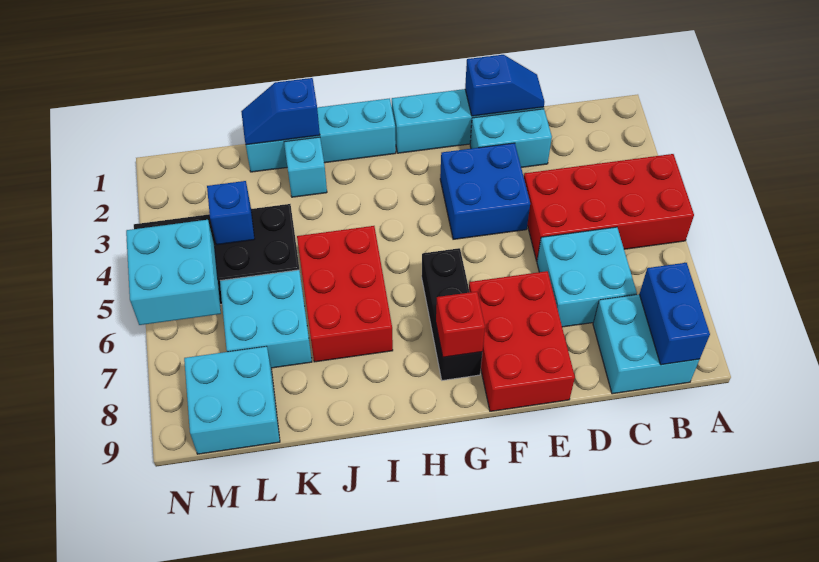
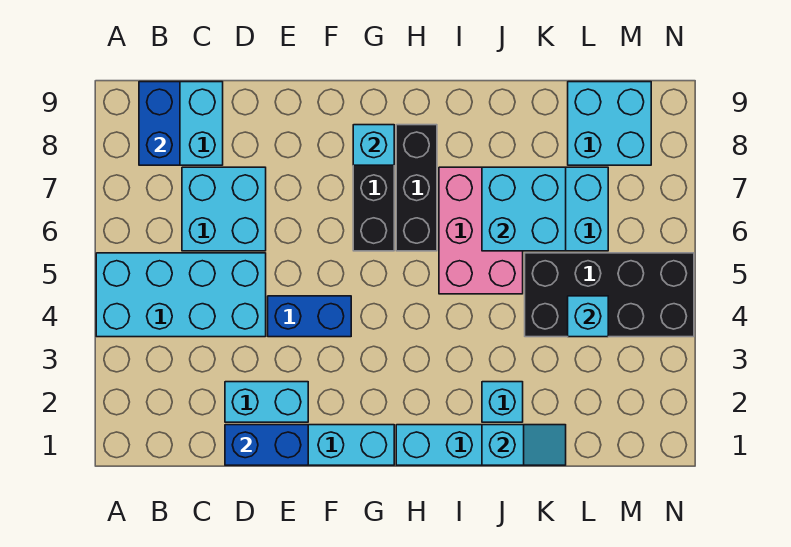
red brick A4:D5 level 1 -> cyan brick A4:D5 level 1
blue slope D1:E1 level 2 top E -> blue brick D1:E1 level 2
blue brick E3:F4 level 1 -> blue brick E4:F4 level 1
red brick E7:F9 level 1 -> none
red brick G8 level 2 -> cyan brick G8 level 2
none -> black brick H6:H8 level 1
red brick I5:J7 level 1 -> pink brick I5:J7 level 1
blue slope J1:K1 level 2 top J -> cyan slope J1:K1 level 2 top J
blue brick L4 level 2 -> cyan brick L4 level 2
cyan brick M5:N6 level 2 -> cyan brick J6:K7 level 2

